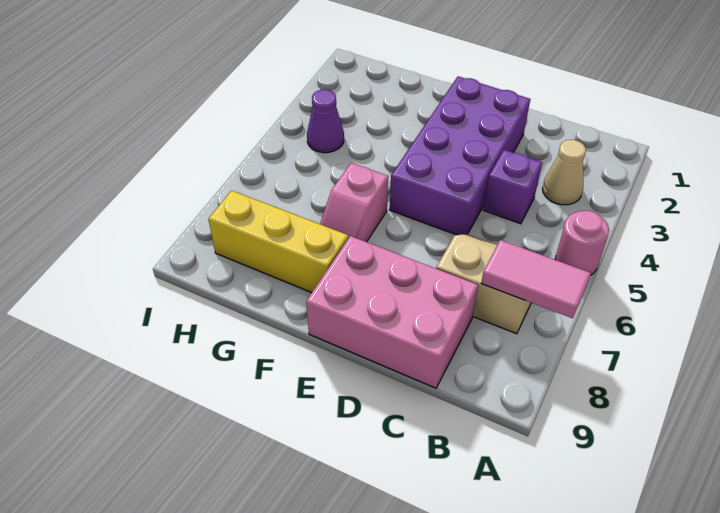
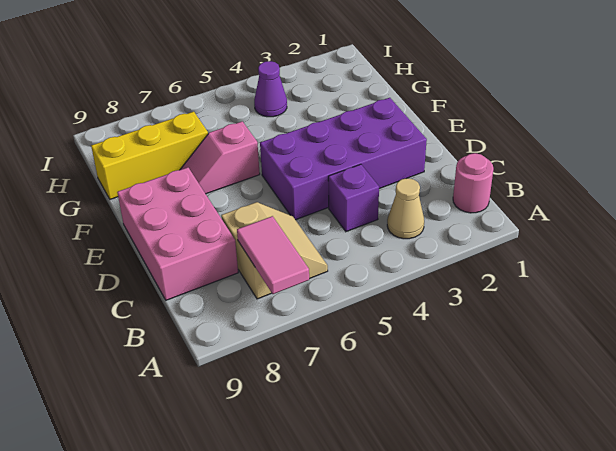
pink round brick A5 level 1 -> pink round brick B1 level 1
yellow brick F8:H8 level 1 -> yellow brick G7:G9 level 1

